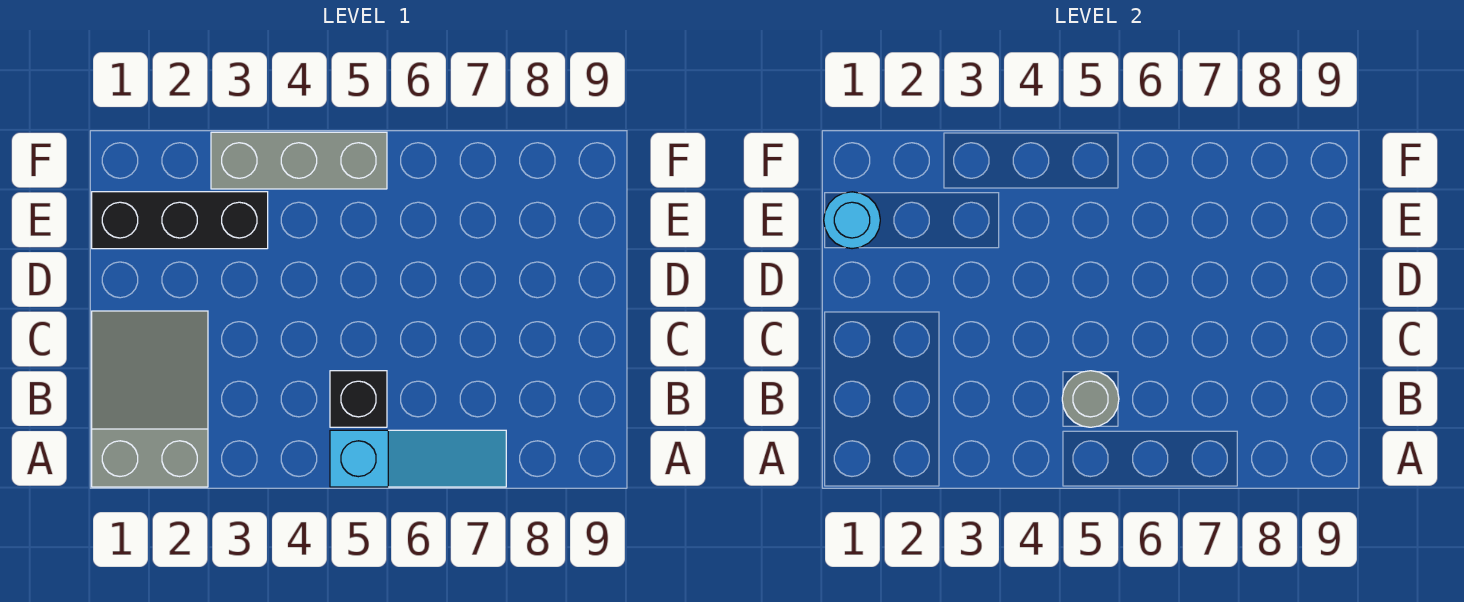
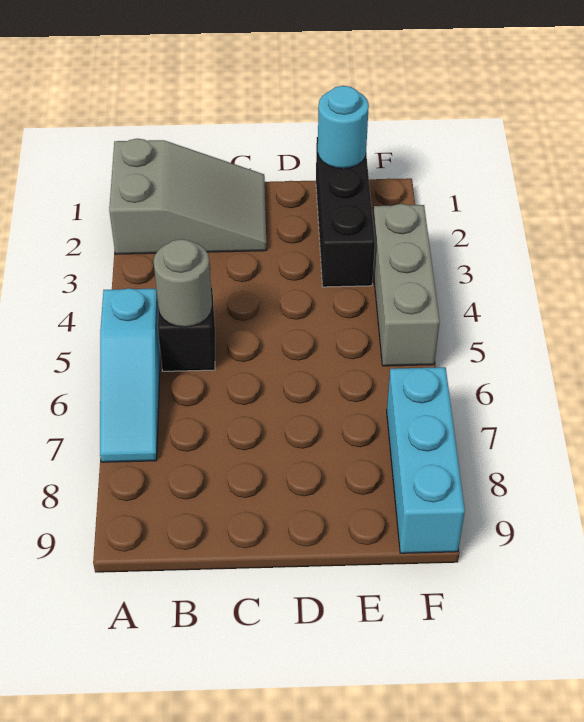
none -> cyan brick F7:F9 level 1

